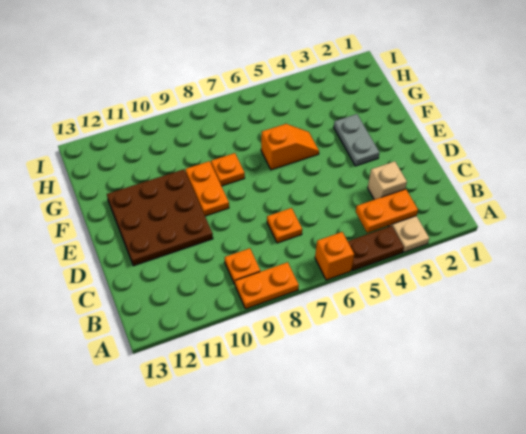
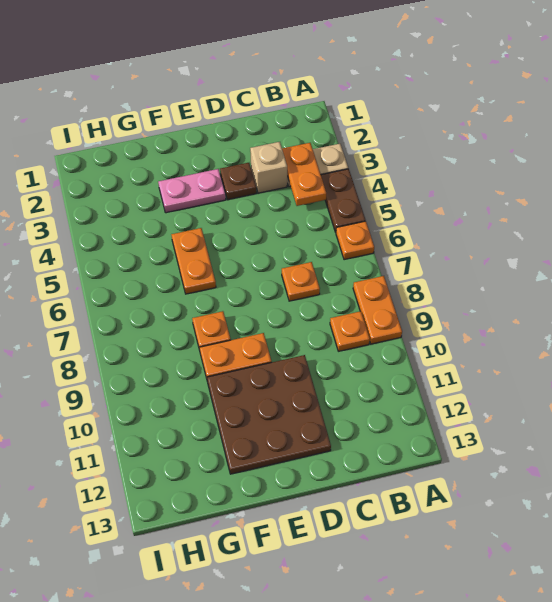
orange brick A6 level 1 -> orange plate A6 level 1
none -> brown plate D3 level 1
grey plate E3:F3 level 1 -> pink plate E3:F3 level 1
orange slope F5:F6 level 1 top 6 -> orange plate F5:F6 level 1

